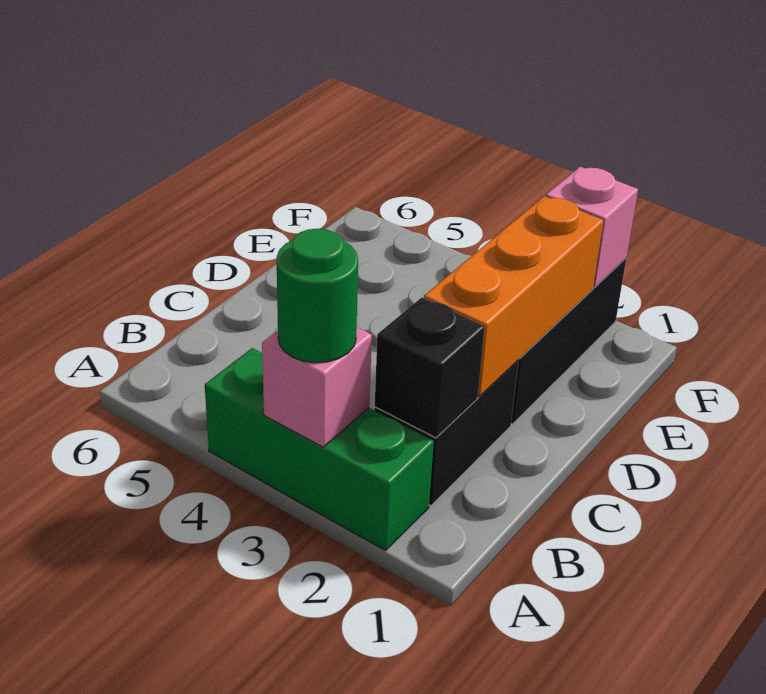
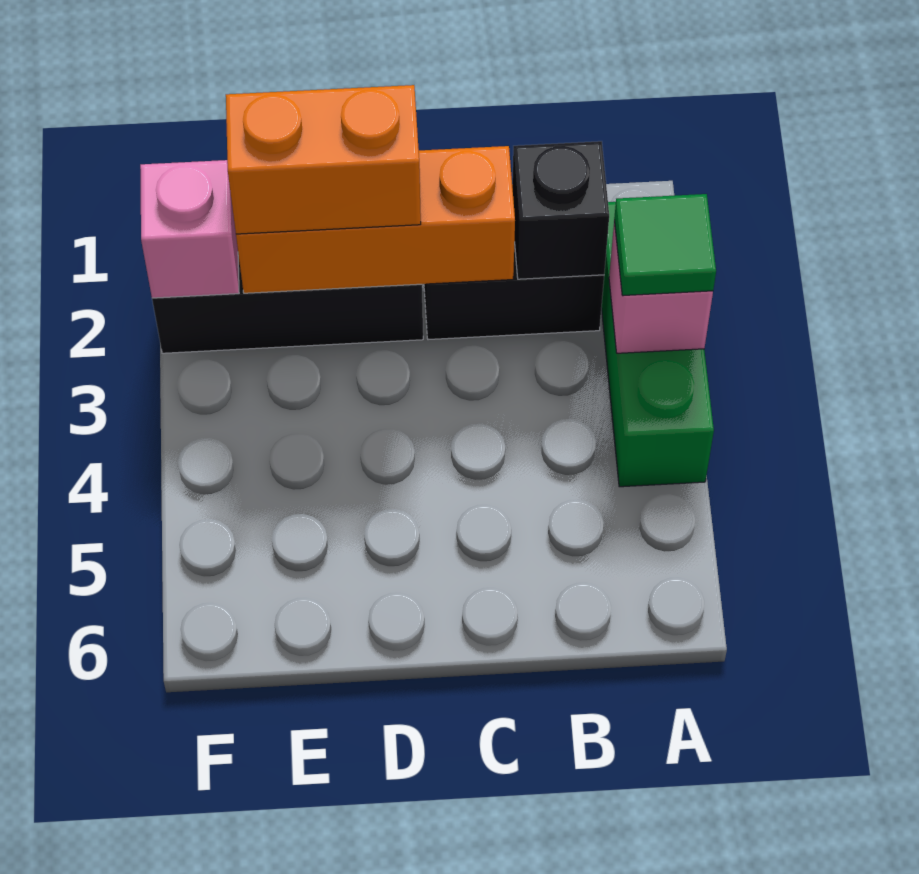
green round brick A3 level 3 -> green tile A3 level 3
none -> orange brick D2:E2 level 3

